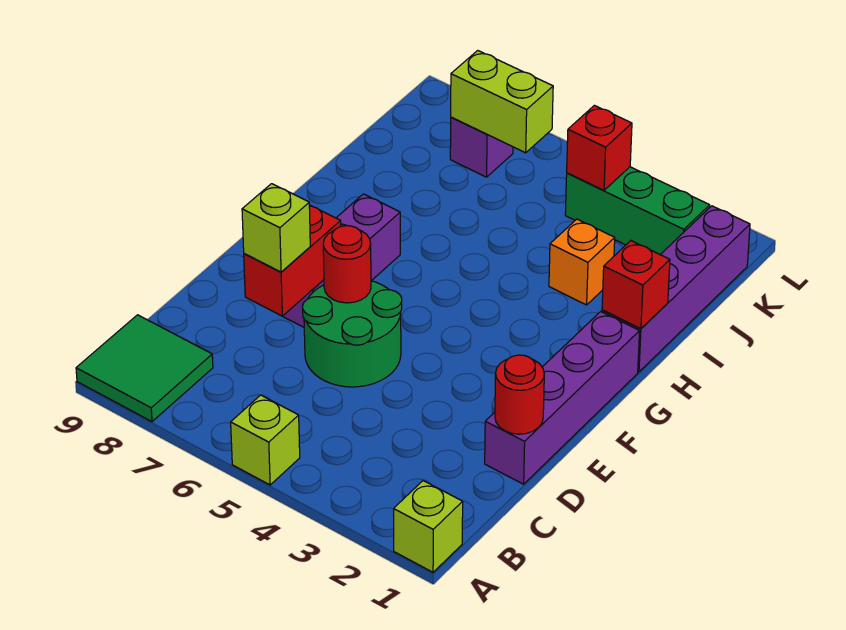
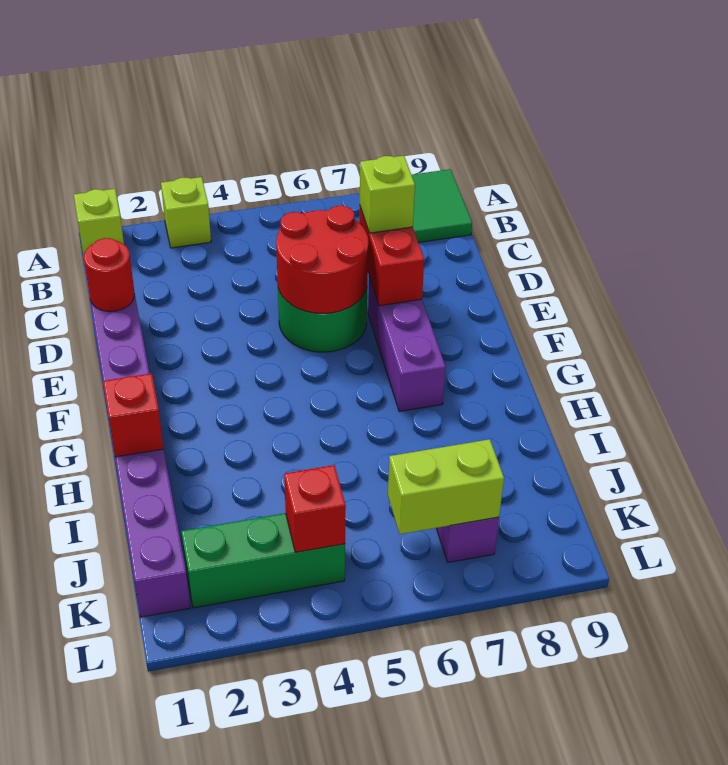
lime brick A5 level 1 -> lime brick A3 level 1
red round brick E6 level 2 -> red round brick D5:E6 level 2
orange brick I3 level 1 -> none

